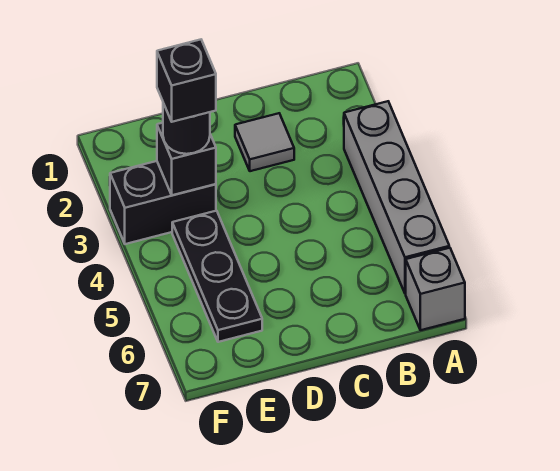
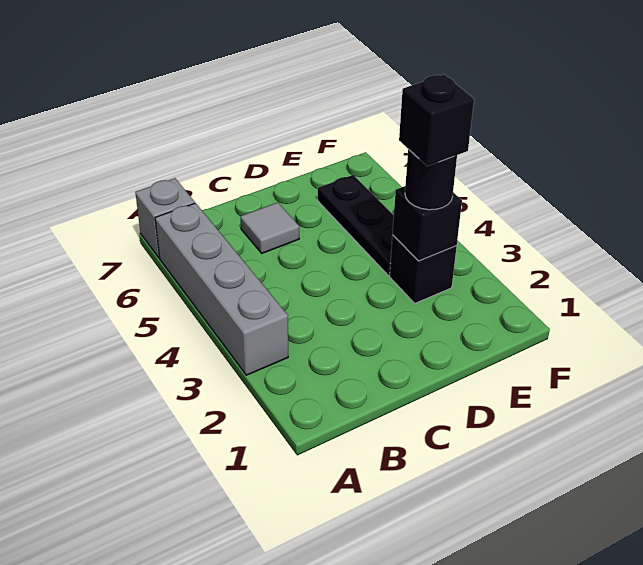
grey tile C2 level 1 -> grey tile C6 level 1
black brick E3:F3 level 1 -> black brick E3 level 1

